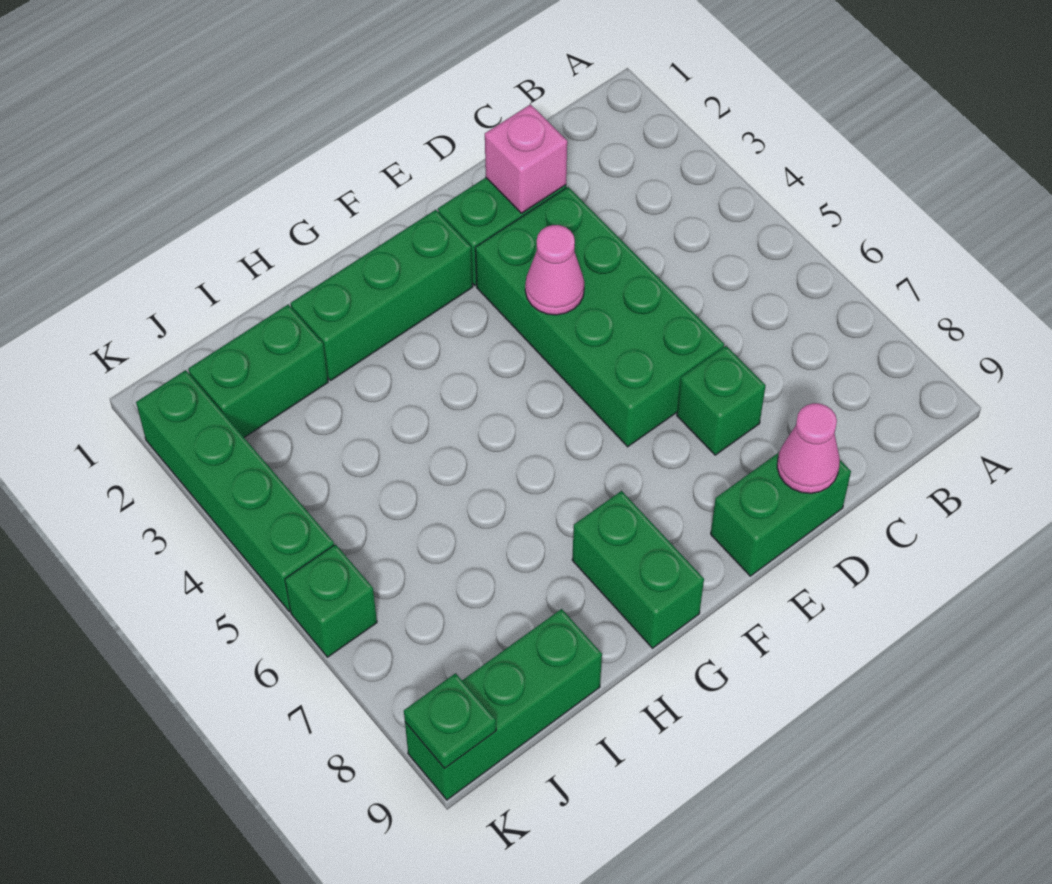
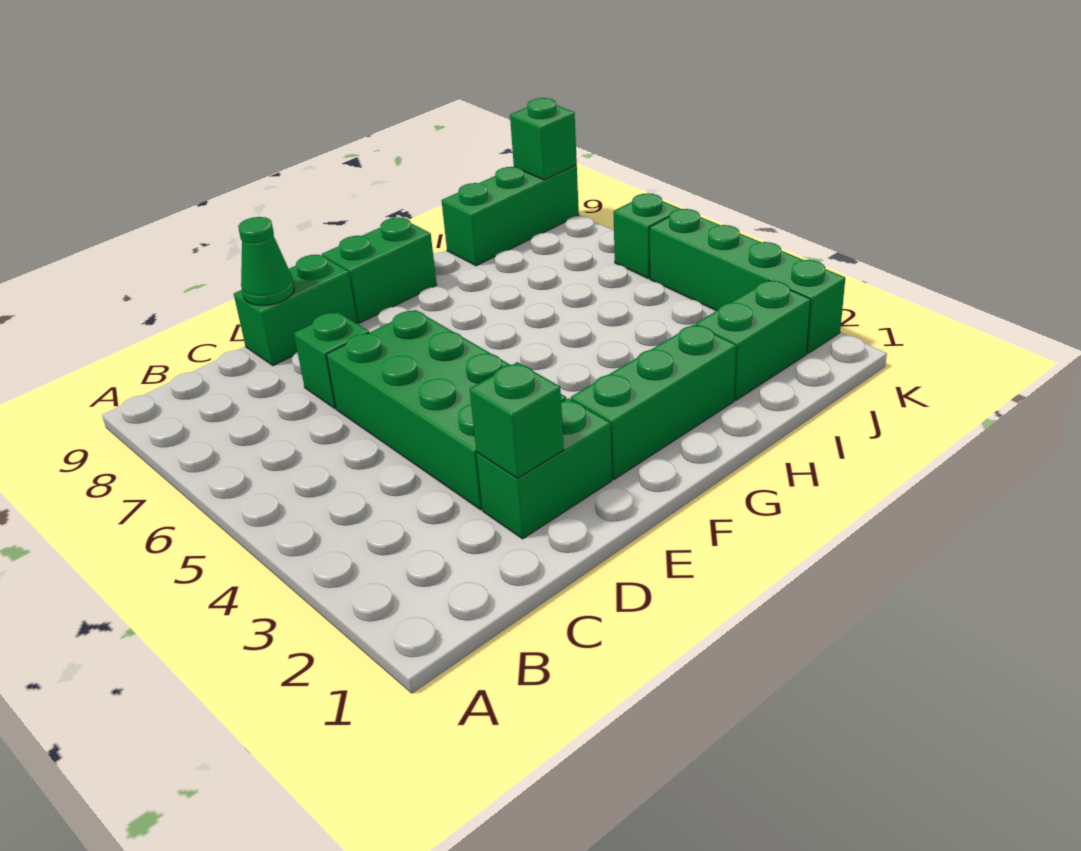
pink brick D2 level 2 -> green brick D2 level 2
pink cone D9 level 2 -> green cone D9 level 2
pink cone E4 level 2 -> none
green brick G8:G9 level 1 -> green brick F9:G9 level 1
green plate K9 level 2 -> green brick K9 level 2

